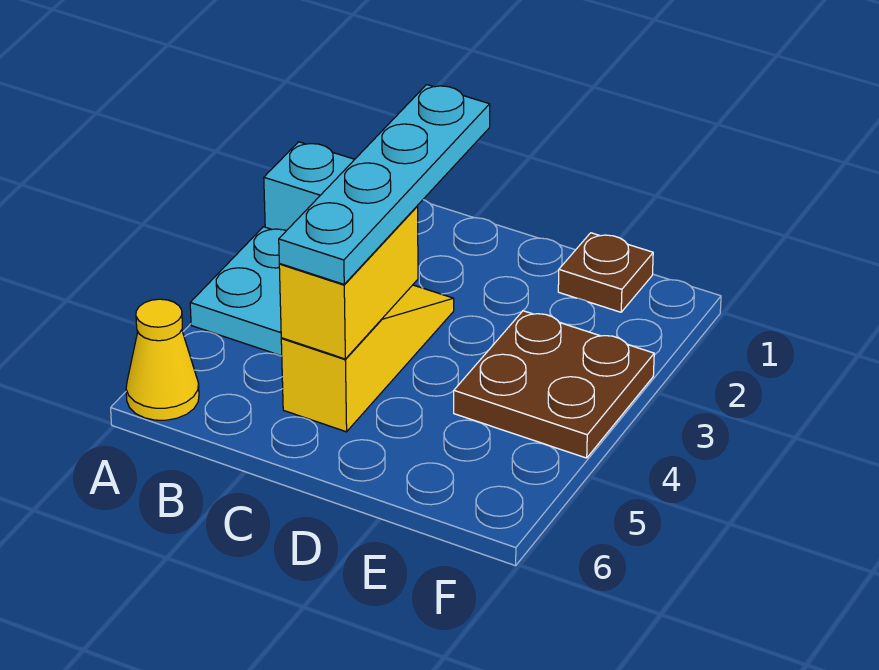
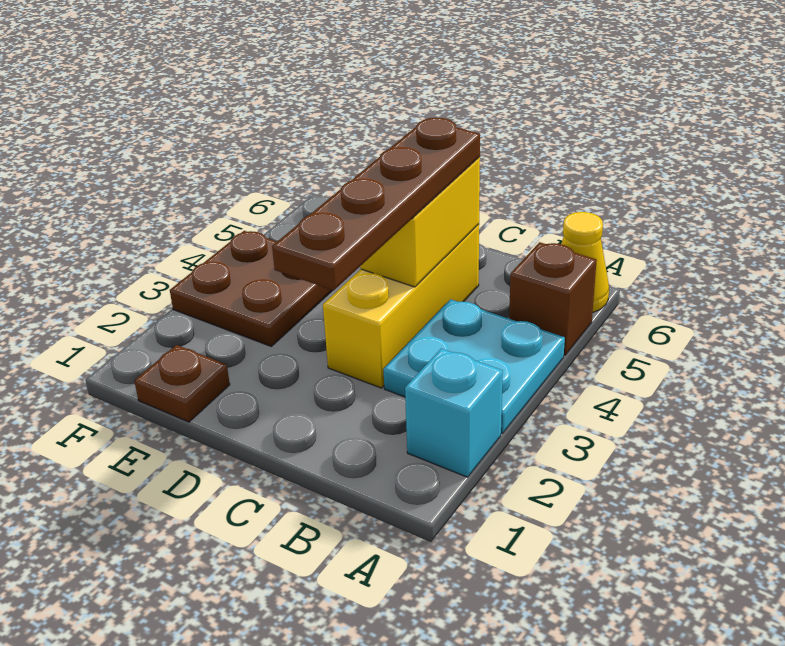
none -> brown brick A5 level 1
cyan plate C2:C5 level 3 -> brown plate C2:C5 level 3
yellow slope C3:C5 level 1 top 5 -> yellow brick C3:C5 level 1

